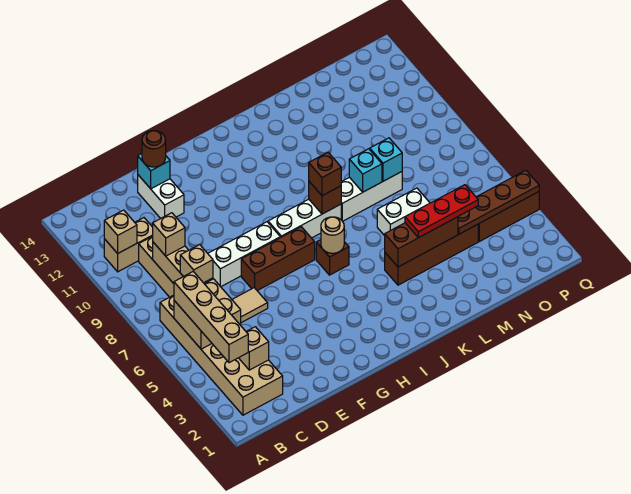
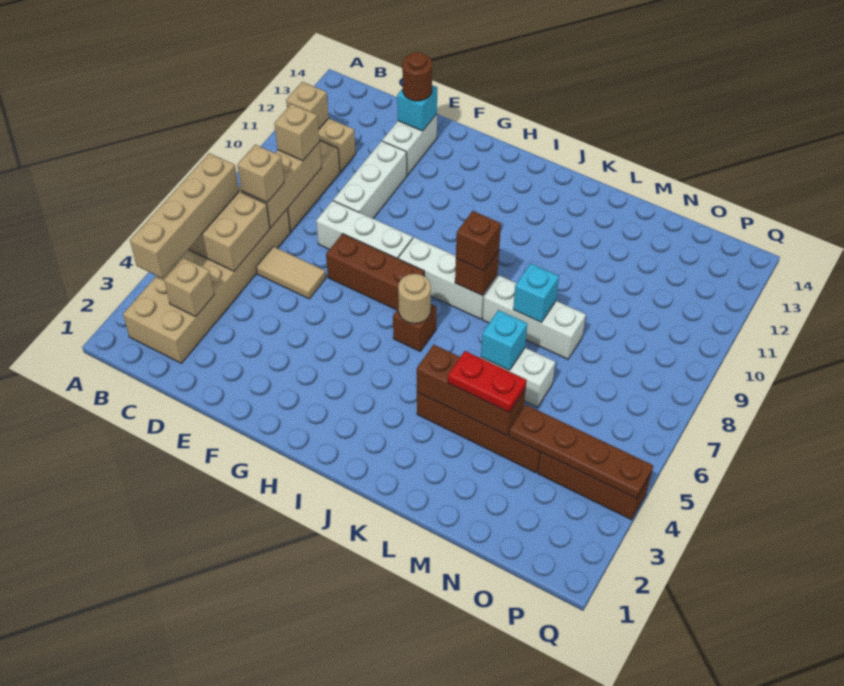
none -> white brick E9:E11 level 1
red plate L4:N4 level 3 -> red plate L4:M4 level 3
cyan brick M8 level 2 -> cyan brick L6 level 2

